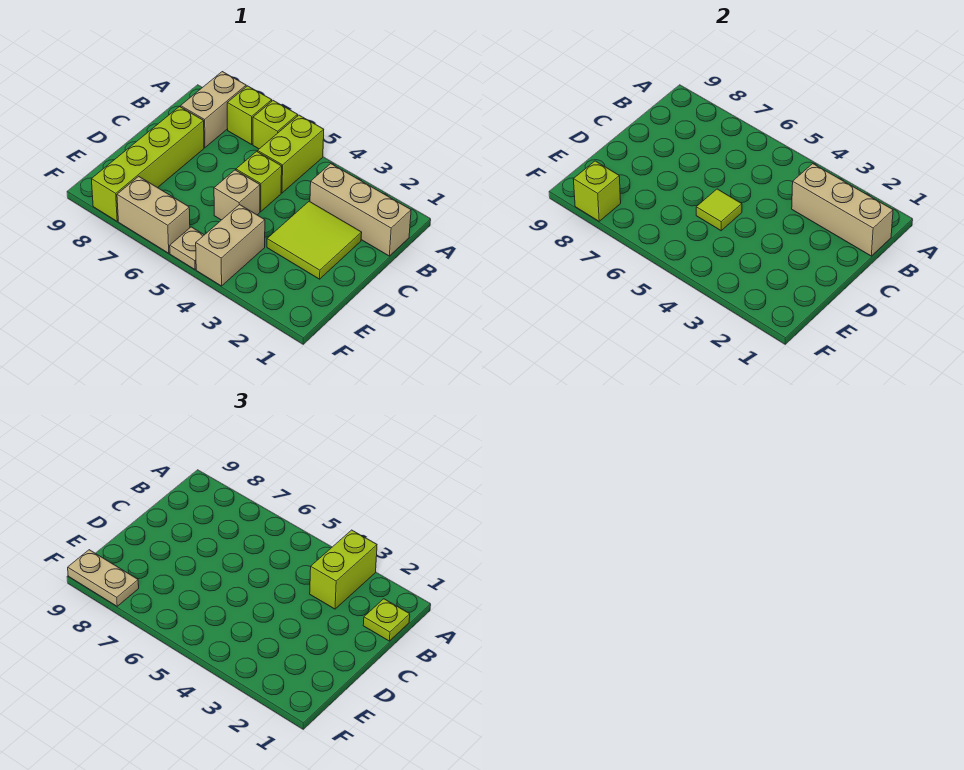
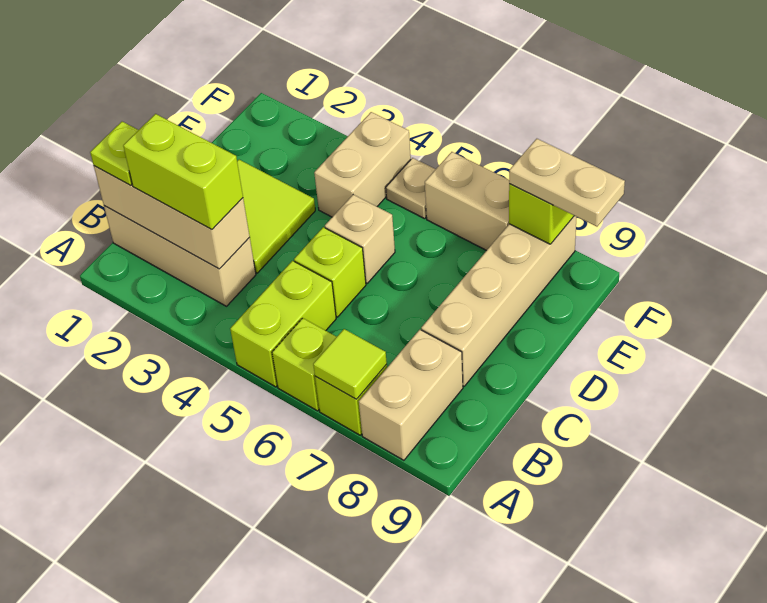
lime brick A3:B3 level 3 -> lime brick B2:B3 level 3
lime brick C8:F8 level 1 -> tan brick C8:F8 level 1
lime tile D5 level 2 -> lime tile A7 level 2

